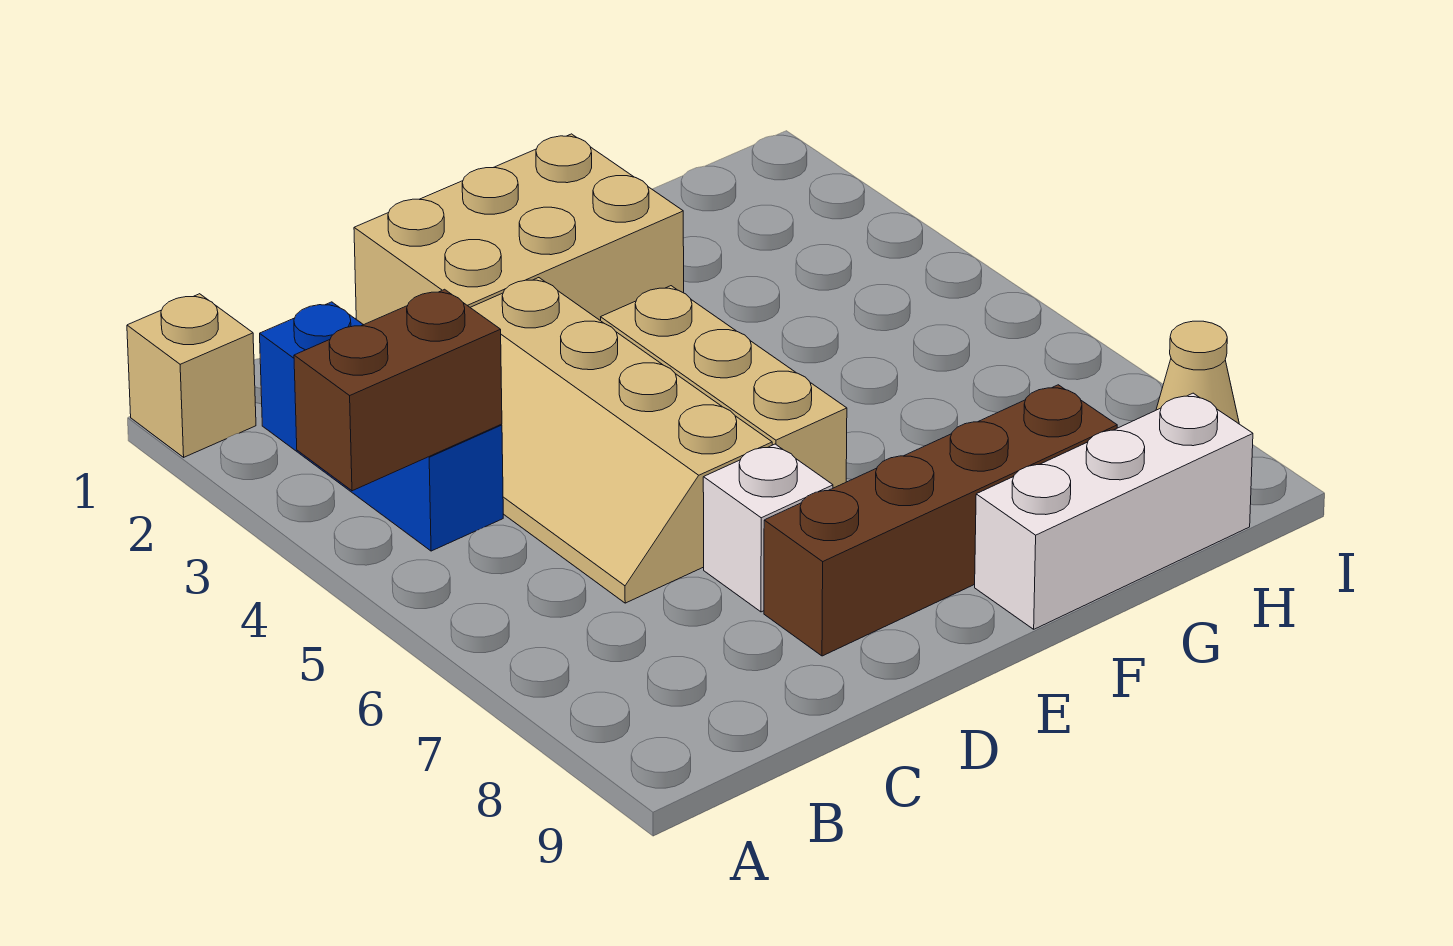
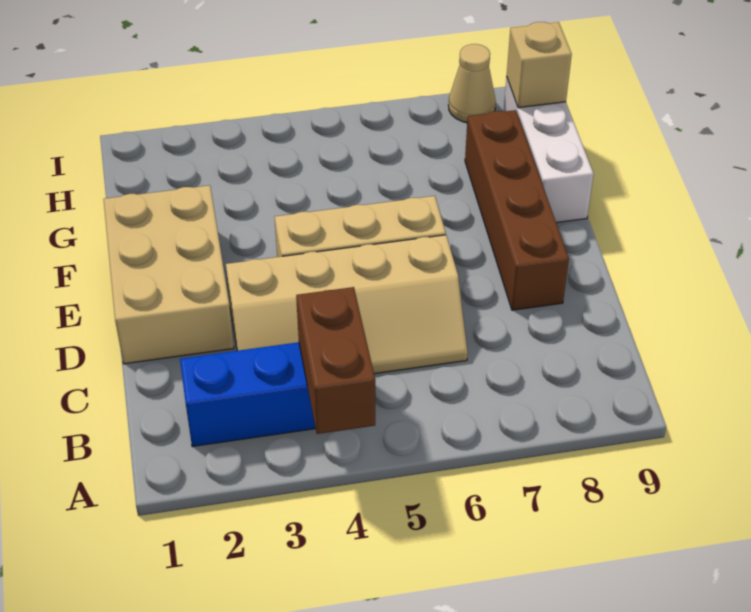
tan brick A1 level 1 -> tan brick H9 level 2
white brick D7 level 1 -> none

